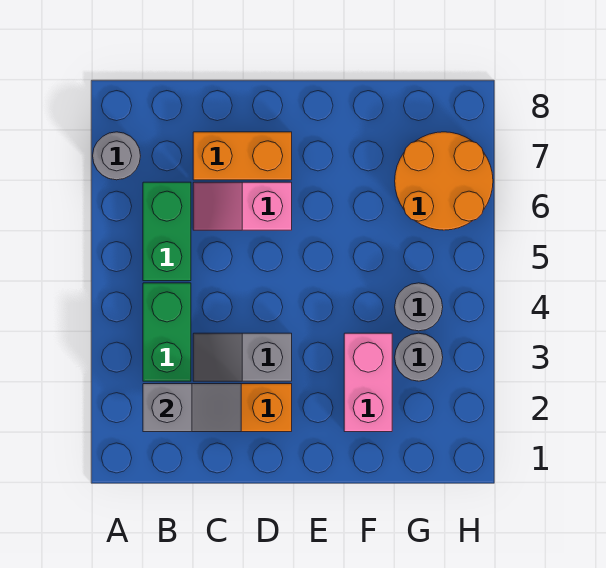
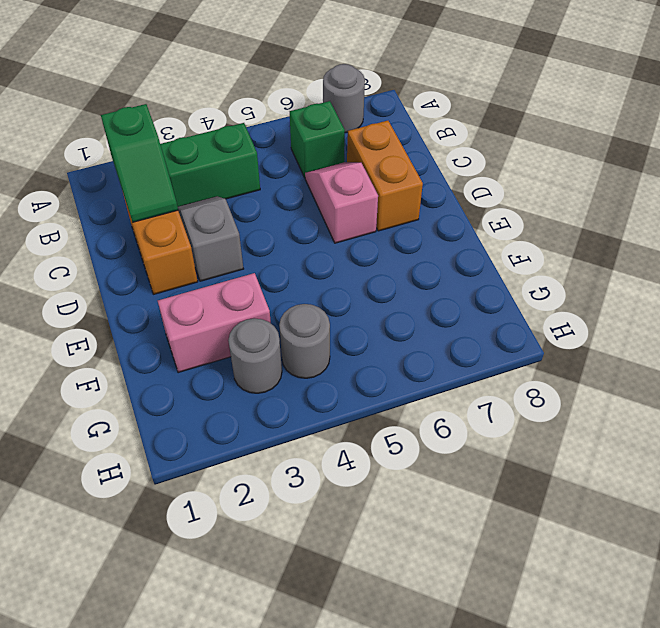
grey slope B2:C2 level 2 top B -> green slope B2:C2 level 2 top B
green brick B5:B6 level 1 -> green brick B6 level 1
orange round brick G6:H7 level 1 -> none

